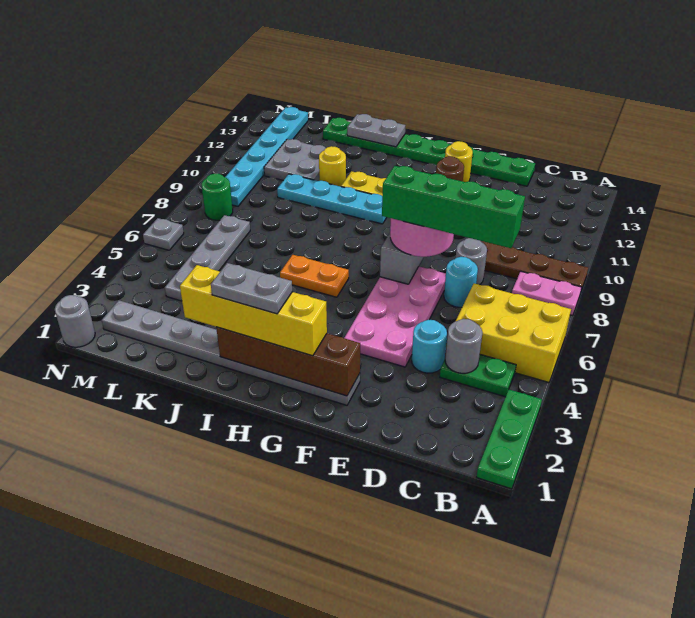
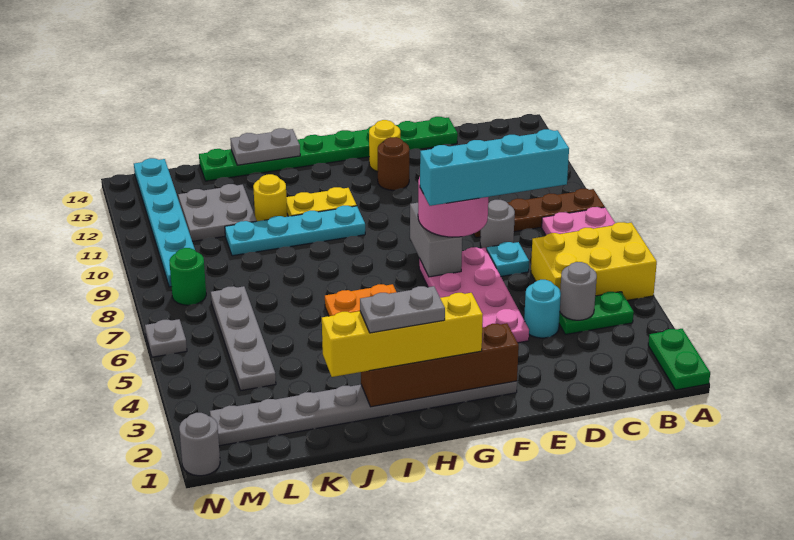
green plate A1:A3 level 1 -> green plate A1:A2 level 1
green brick C7:F7 level 4 -> cyan brick C7:F7 level 4
cyan round brick D7 level 1 -> cyan plate D7 level 1

